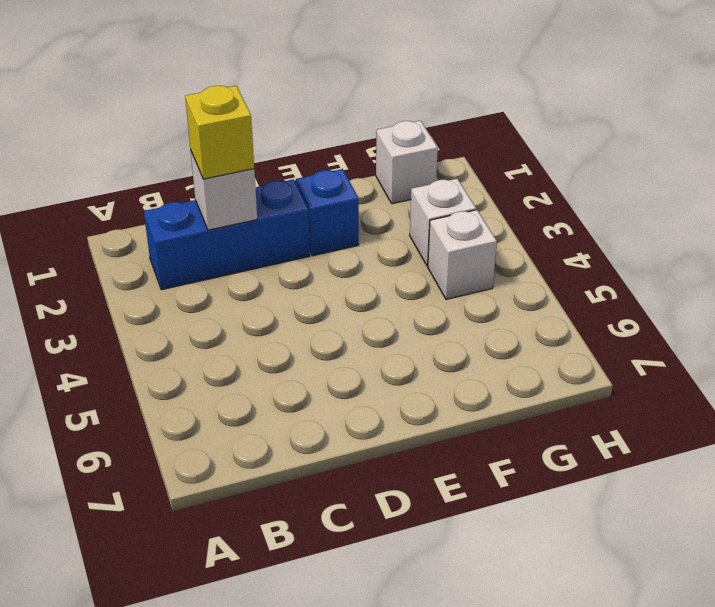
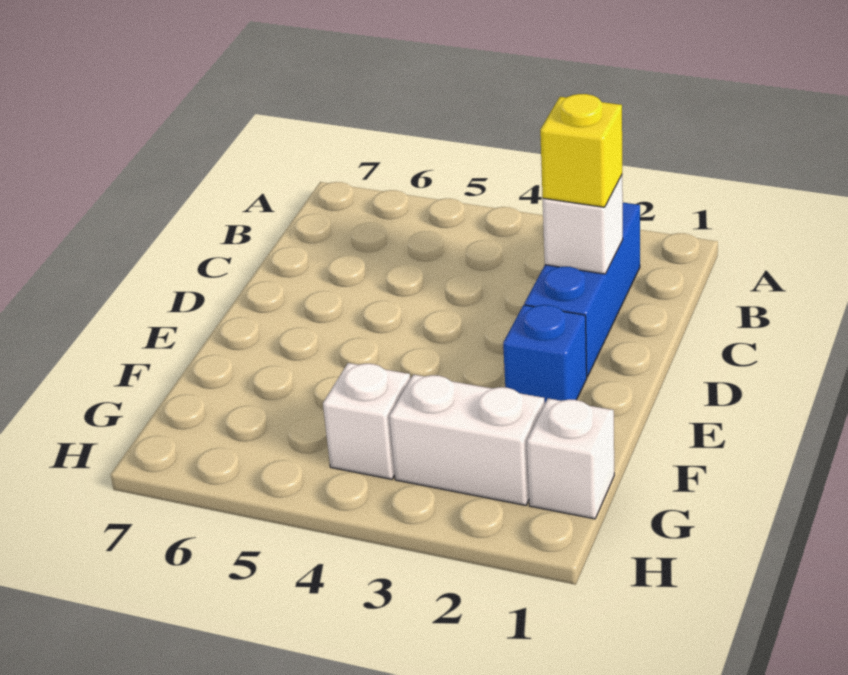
white brick G3 level 1 -> white brick G2:G3 level 1

